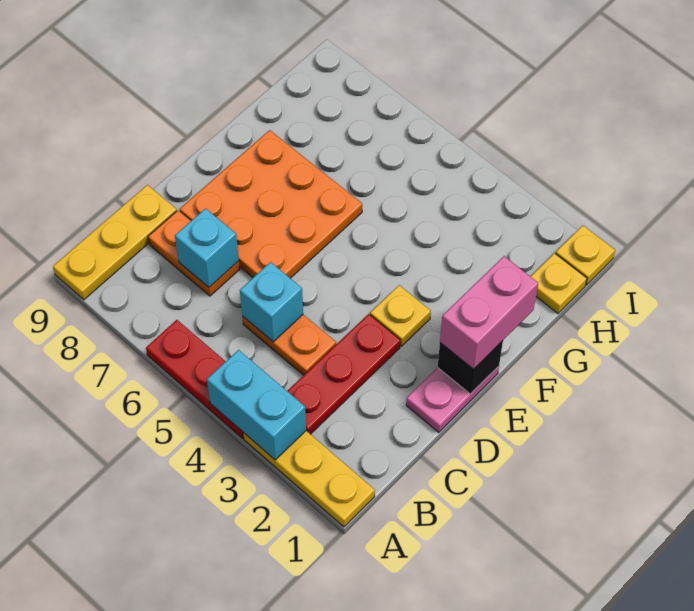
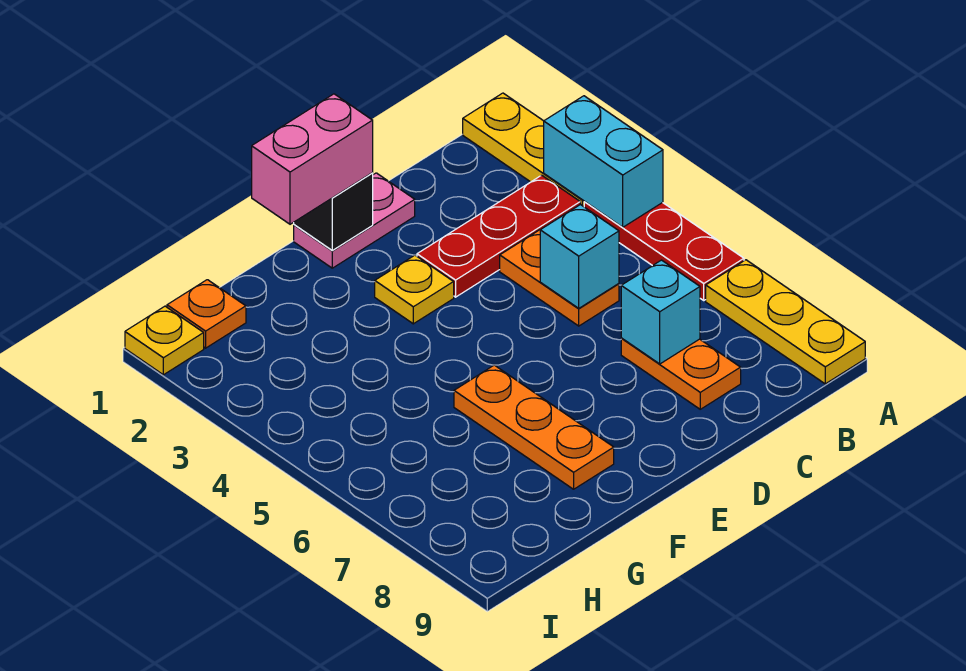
yellow plate A9:C9 level 1 -> yellow plate A7:A9 level 1
orange plate D6:F8 level 1 -> orange plate F6:F8 level 1
yellow plate H1 level 1 -> orange plate H1 level 1

